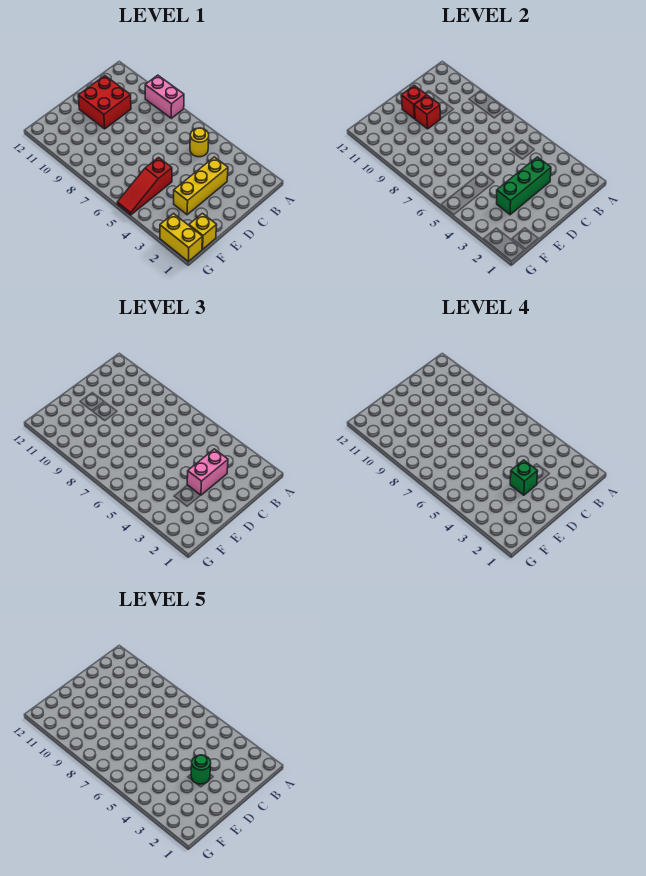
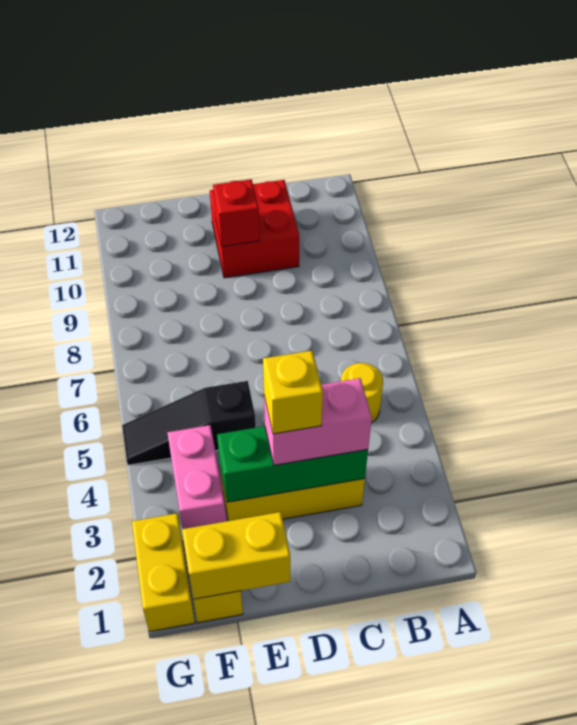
pink brick A8:A9 level 1 -> pink brick F3:F4 level 1
green brick D3 level 4 -> yellow brick D3 level 4
green round brick D3 level 5 -> none
red brick D11 level 2 -> none
none -> yellow brick E1:F1 level 2
red slope E5:G5 level 1 top E -> black slope E5:G5 level 1 top E

